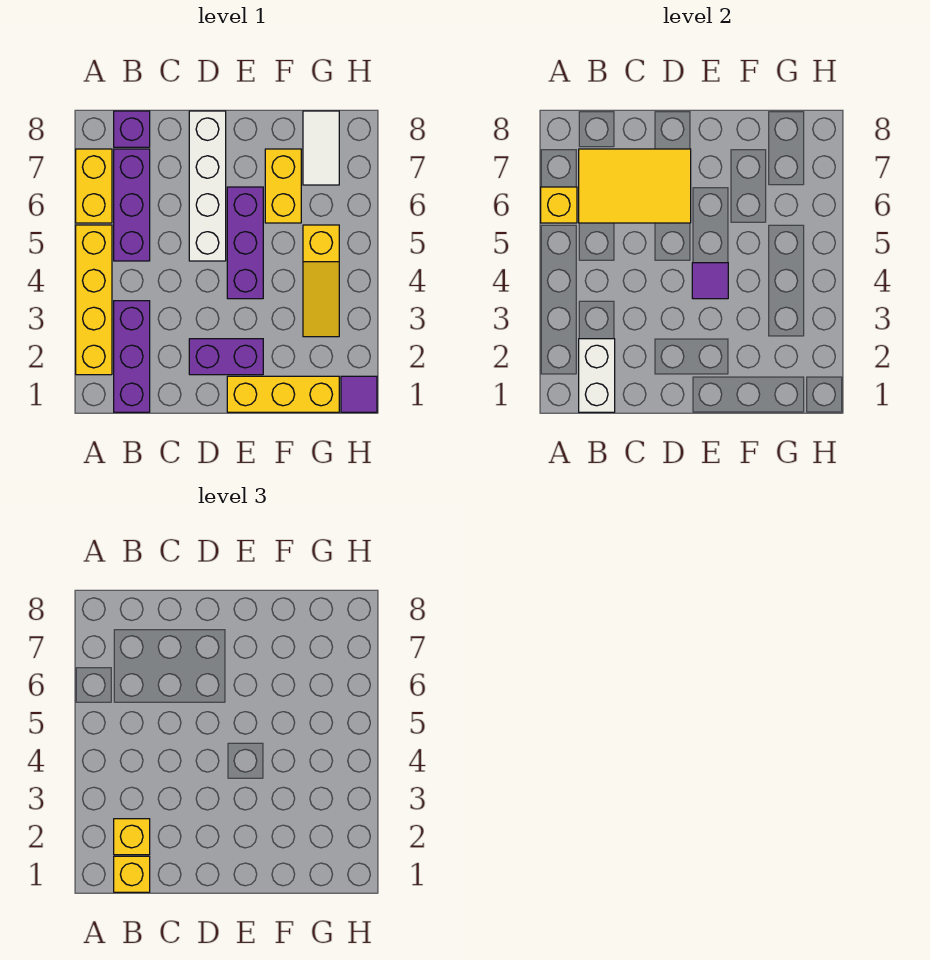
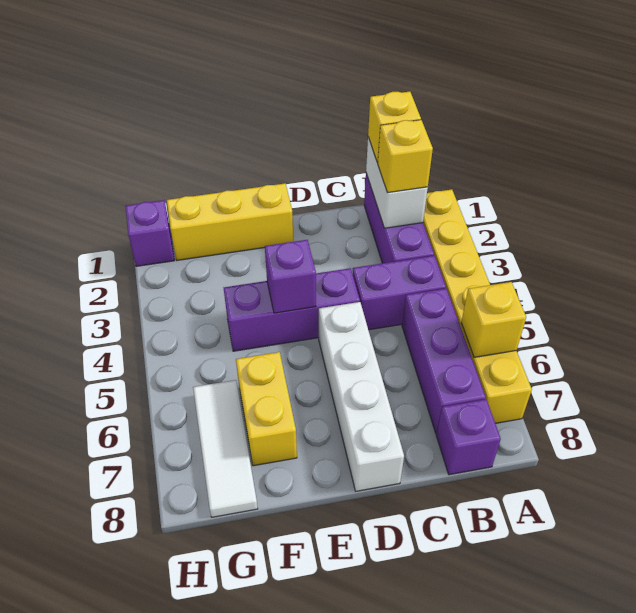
yellow tile B6:D7 level 2 -> none
purple brick D2:E2 level 1 -> purple brick B4:C4 level 1
purple brick E4:E6 level 1 -> purple brick D4:F4 level 1
purple tile E4 level 2 -> purple brick E4 level 2
yellow slope G3:G5 level 1 top 5 -> none
white tile G7:G8 level 1 -> white tile G6:G8 level 1
purple tile H1 level 1 -> purple brick H1 level 1

